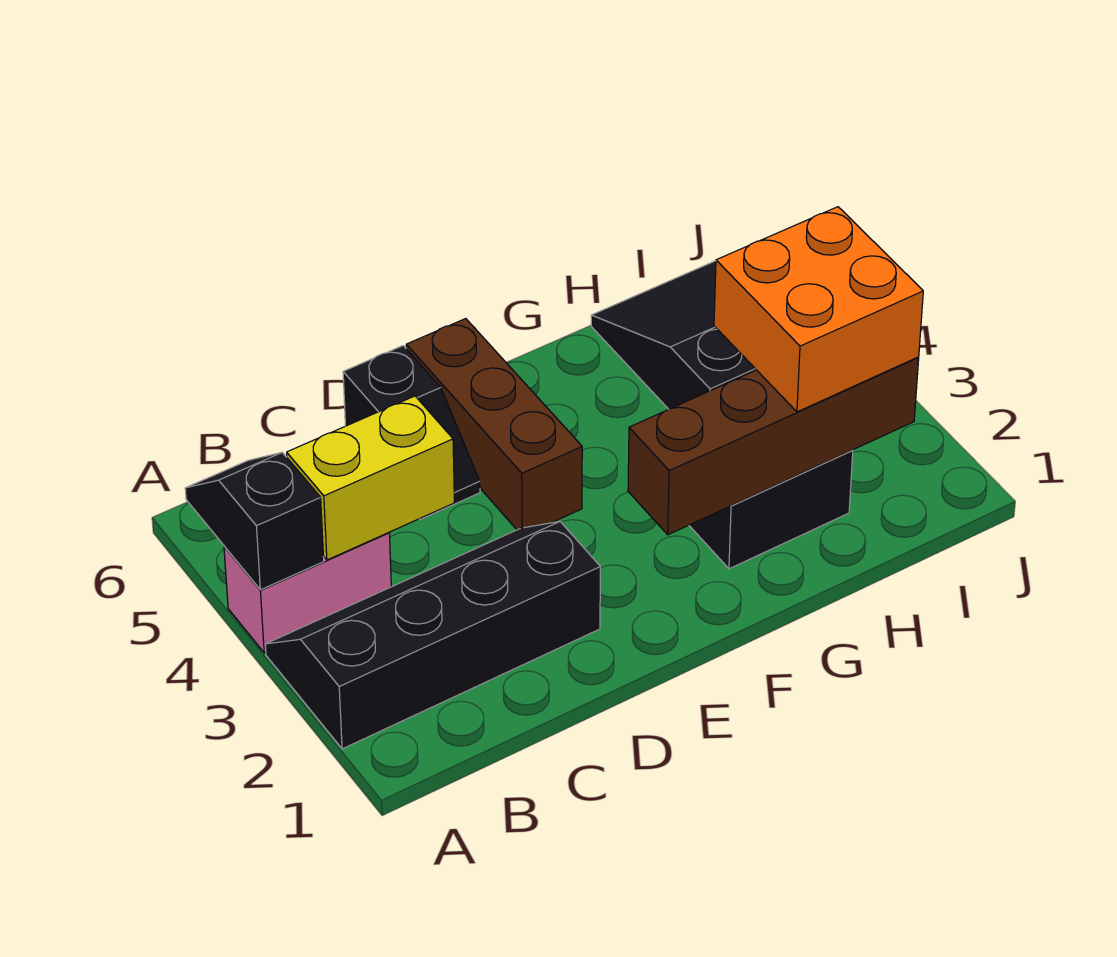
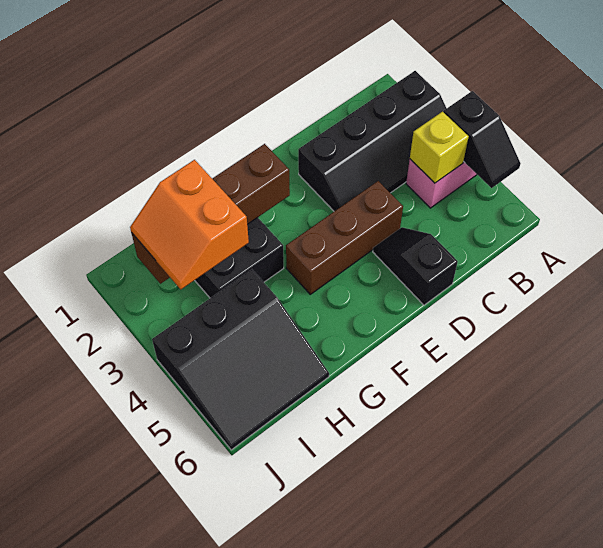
yellow brick B4:C4 level 2 -> yellow brick B4 level 2
brown brick E4:E6 level 1 -> brown brick D4:F4 level 1
orange brick H2:I3 level 3 -> orange slope H2:I3 level 3 top H

